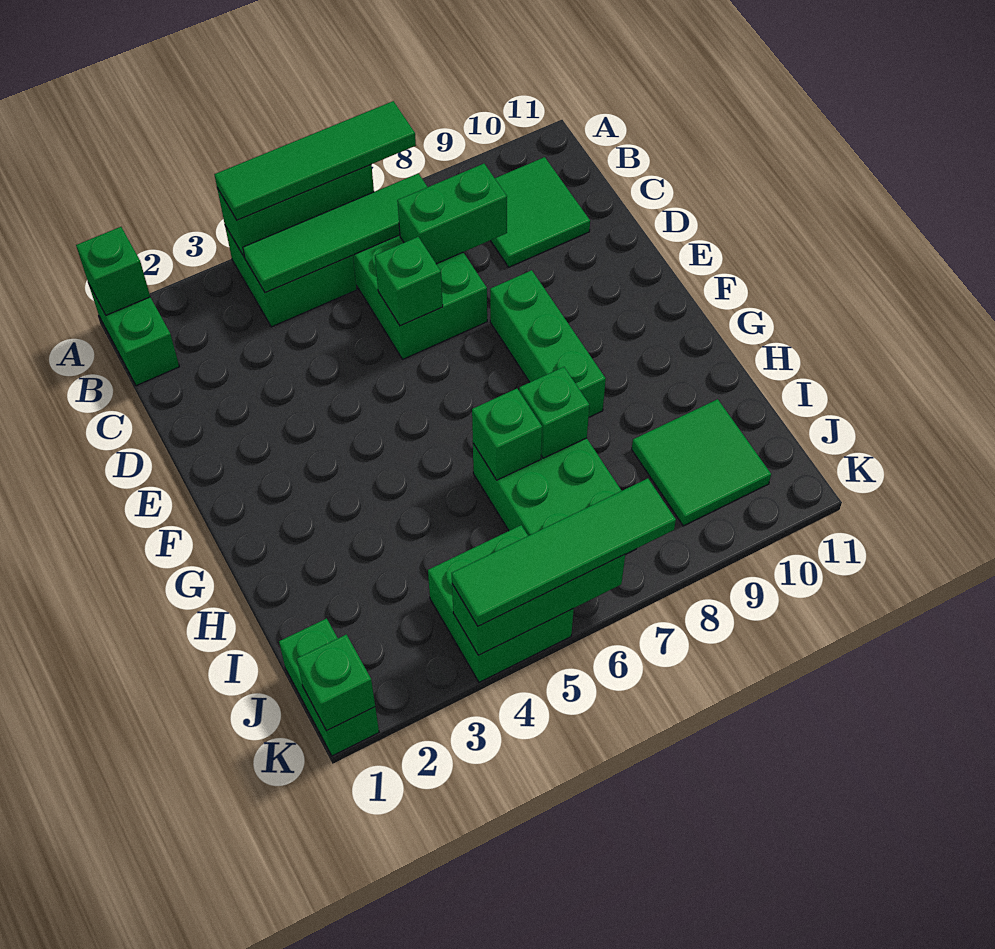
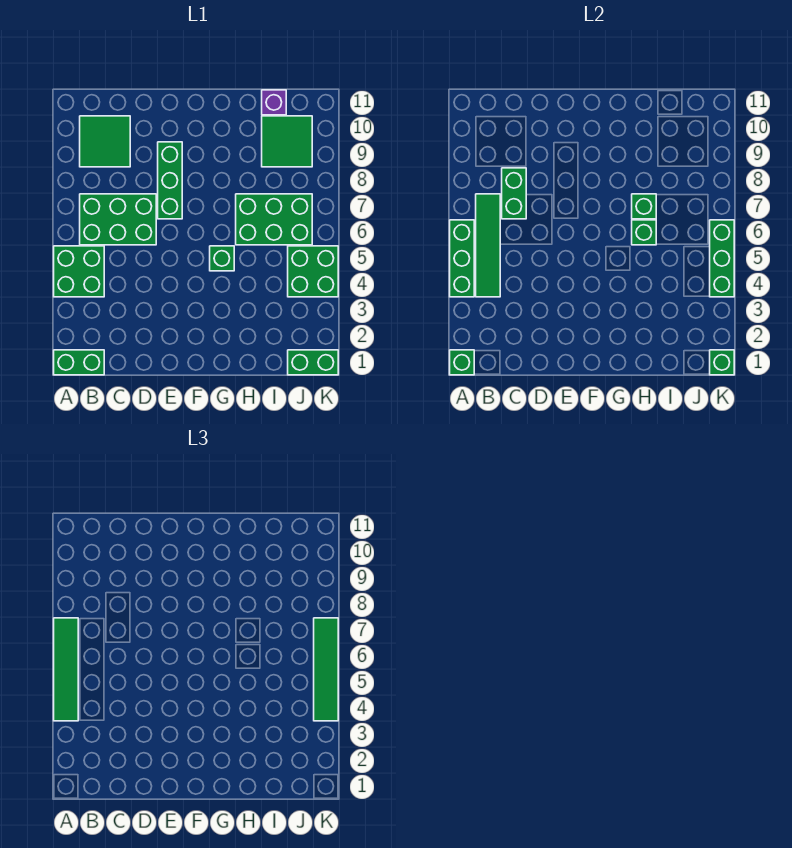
green brick D6 level 2 -> green brick G5 level 1
green brick E8:G8 level 1 -> green brick E7:E9 level 1
none -> purple brick I11 level 1

